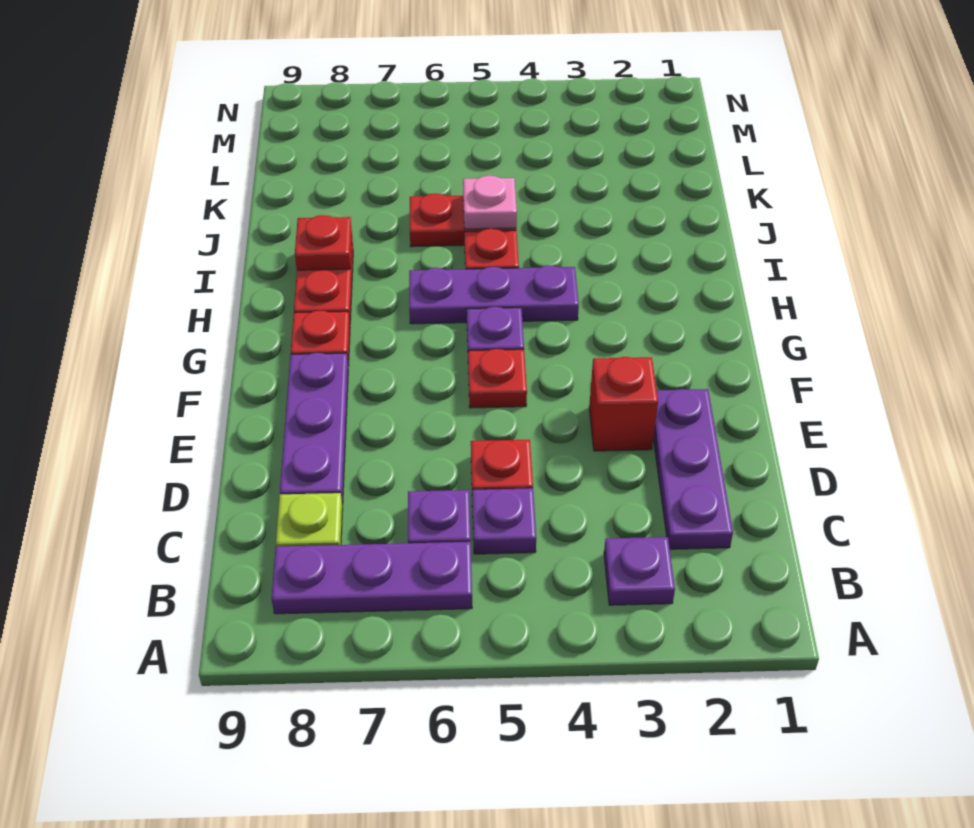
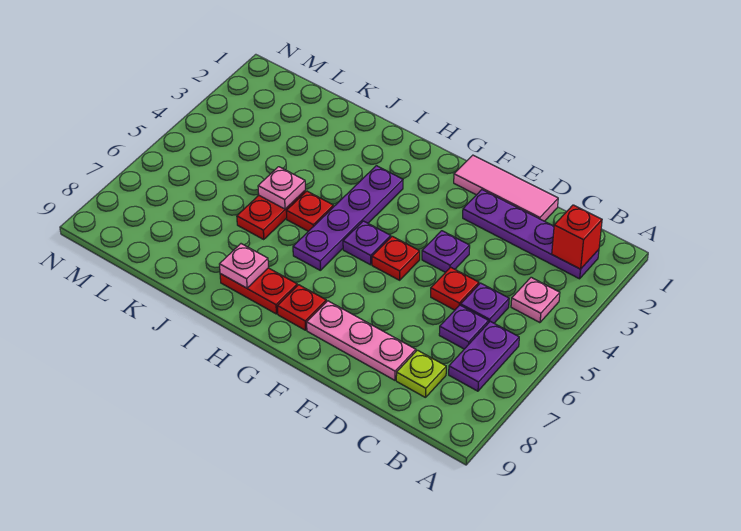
purple plate B3 level 1 -> purple plate E4 level 1
none -> pink plate B4 level 1
purple plate B6:B8 level 1 -> purple plate B6:B7 level 1
purple plate C2:E2 level 1 -> purple plate B2:E2 level 1
none -> pink tile D1:F1 level 1
purple plate D8:F8 level 1 -> pink plate D8:F8 level 1
red brick E3 level 1 -> red brick B2 level 2
purple plate H4:H6 level 1 -> purple plate H3:H6 level 1
red plate I8 level 2 -> pink plate I8 level 2

